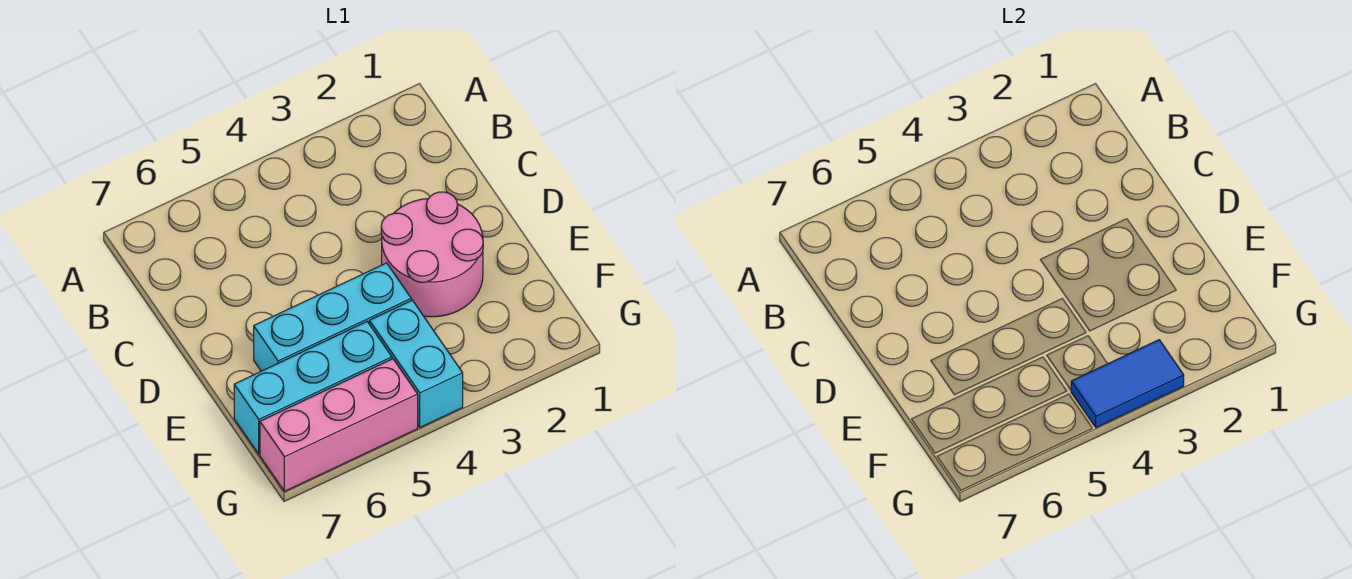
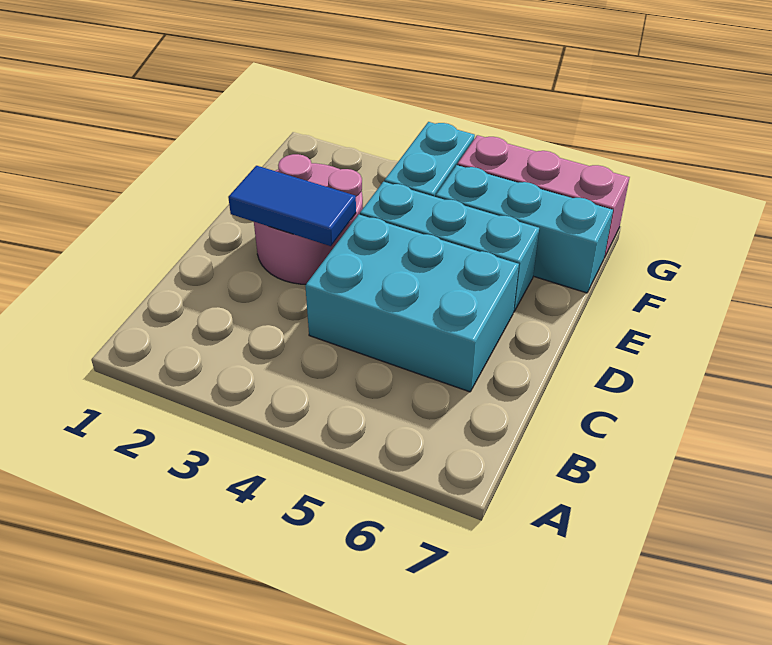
none -> cyan brick C4:D6 level 1
blue tile G3:G4 level 2 -> blue tile D2:D3 level 2

